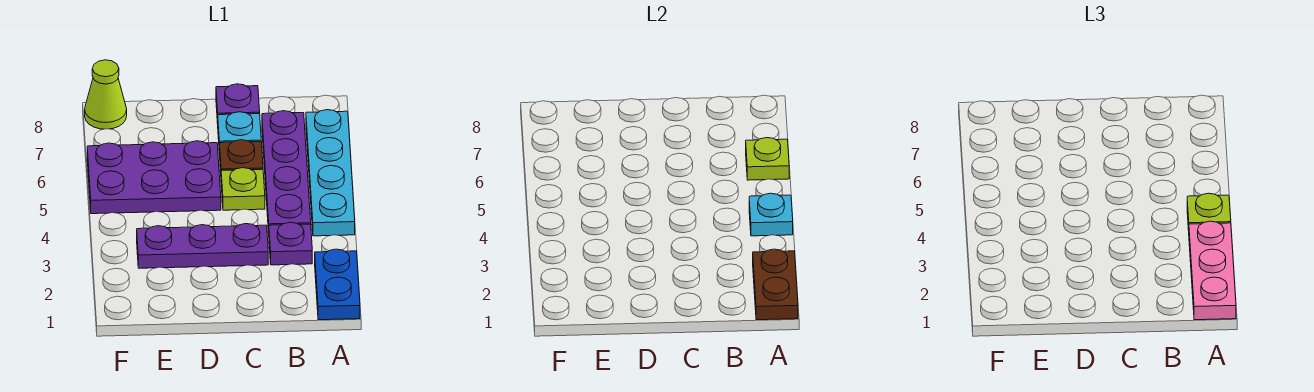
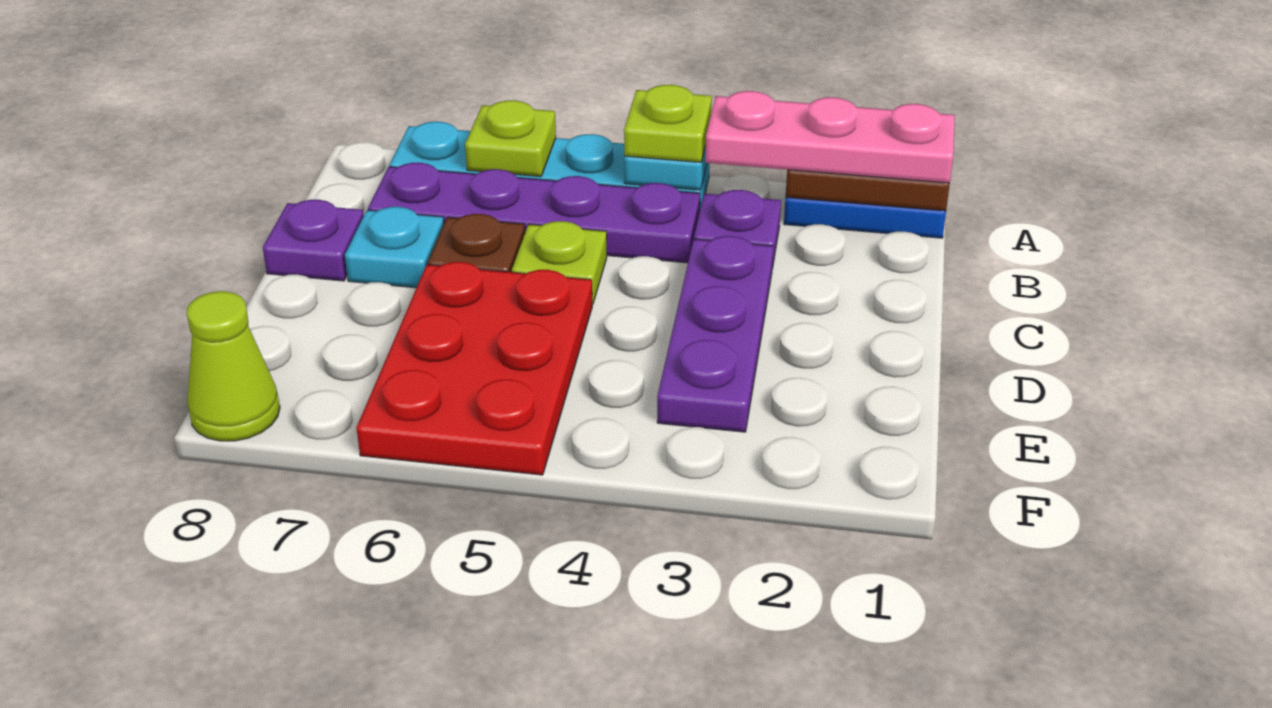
purple plate D5:F6 level 1 -> red plate D5:F6 level 1

